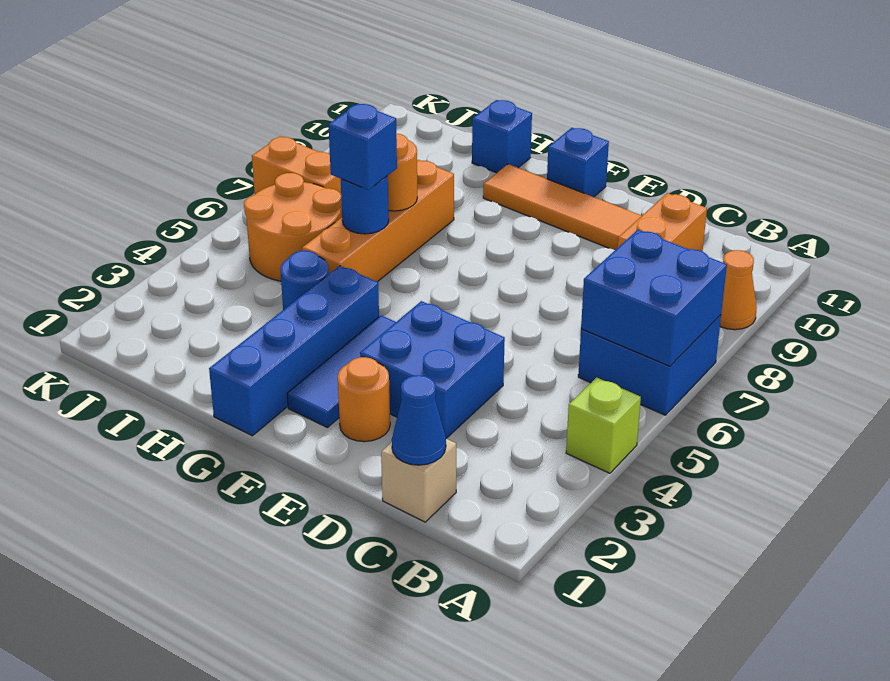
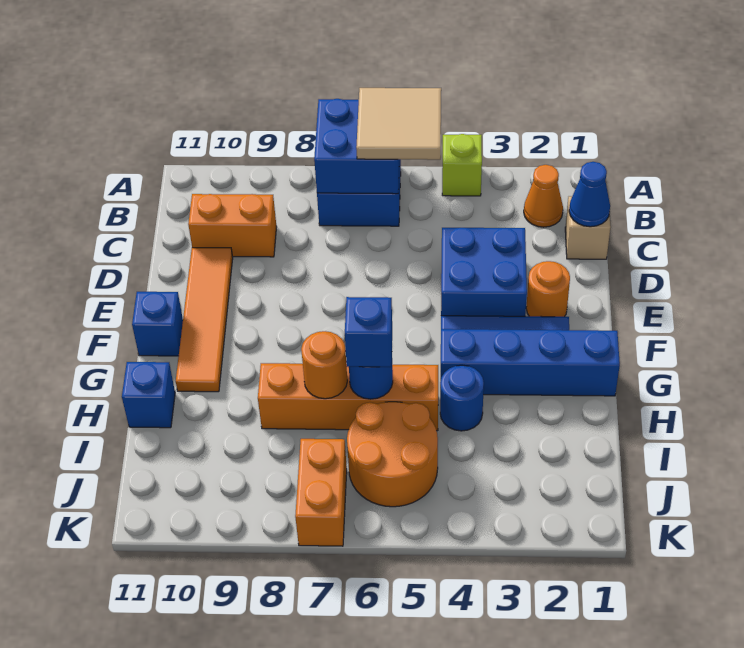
none -> tan tile A5:B6 level 3
orange cone A9 level 1 -> orange cone B2 level 1

